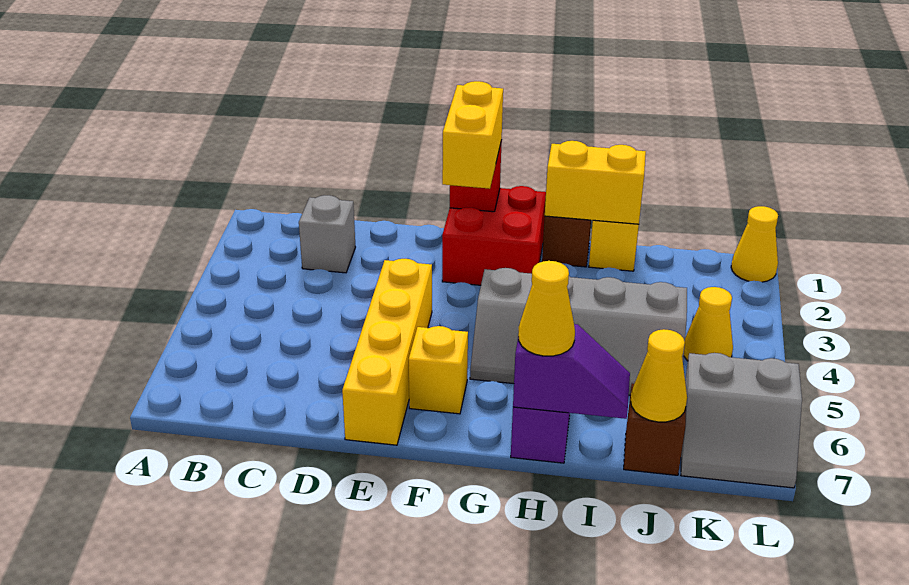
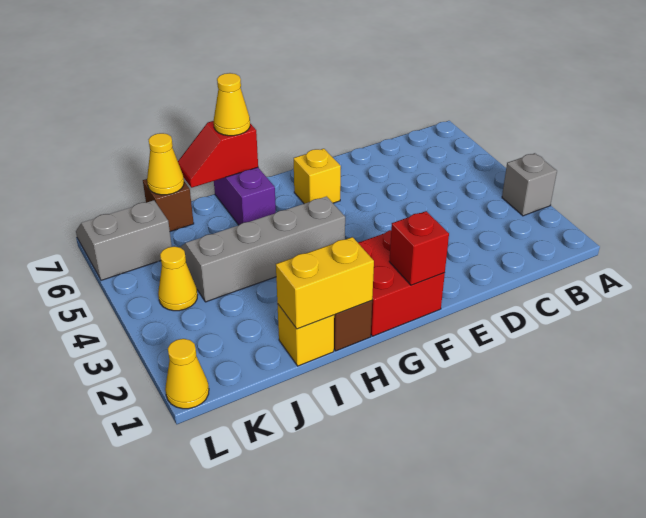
grey brick C2 level 1 -> grey brick A3 level 1
yellow brick E4:E7 level 1 -> none
yellow brick F1:F2 level 3 -> none
purple slope H7:I7 level 2 top H -> red slope H7:I7 level 2 top H

